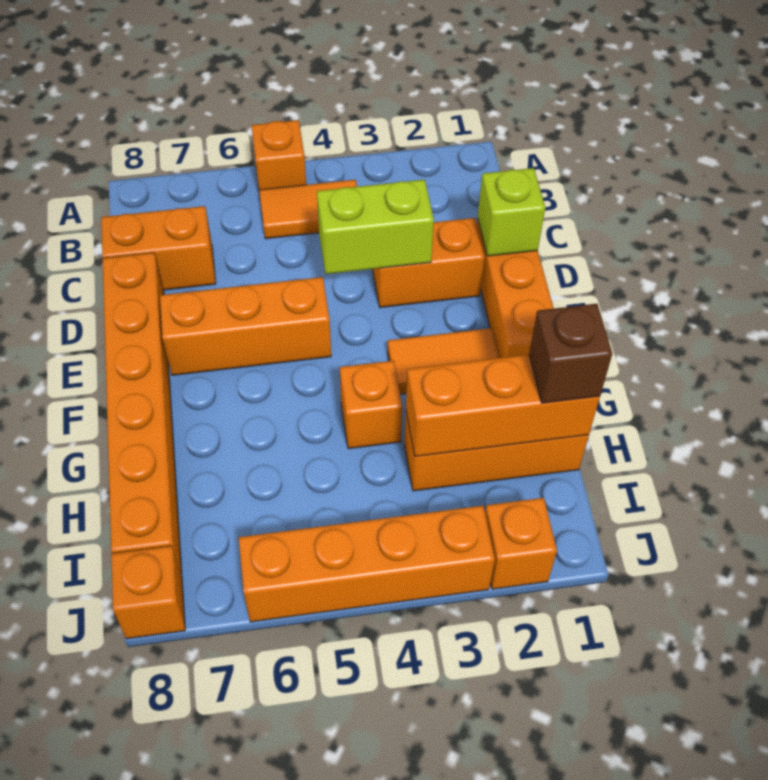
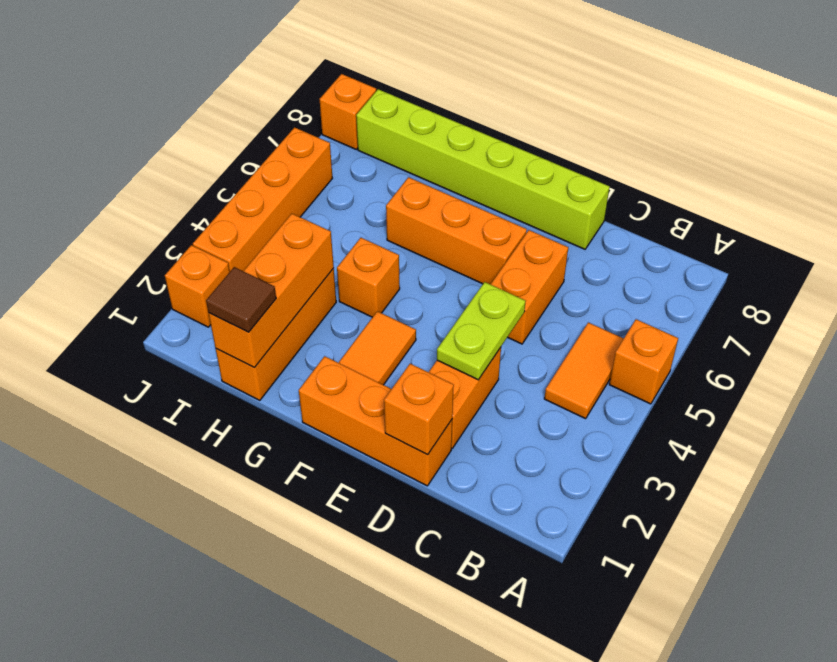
orange brick C7:C8 level 1 -> orange brick D5:D6 level 1
lime brick D1 level 2 -> orange brick D1 level 2
lime brick D3:D4 level 2 -> lime plate D3:D4 level 2
orange brick D8:I8 level 1 -> lime brick D8:I8 level 1
orange brick E5:E7 level 1 -> orange brick E6:G6 level 1
brown brick H1 level 3 -> brown tile H1 level 3

